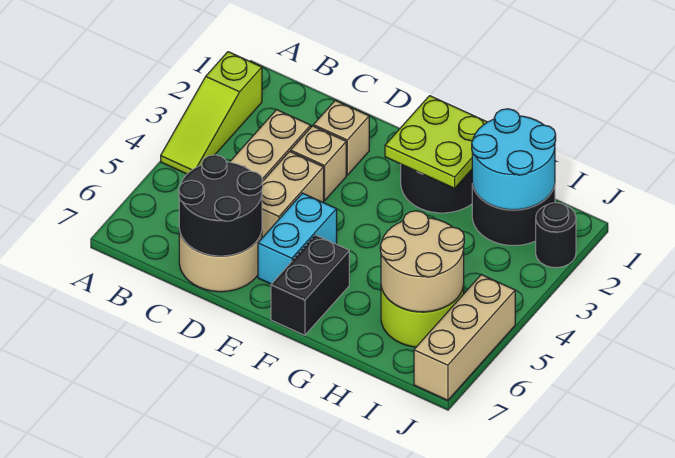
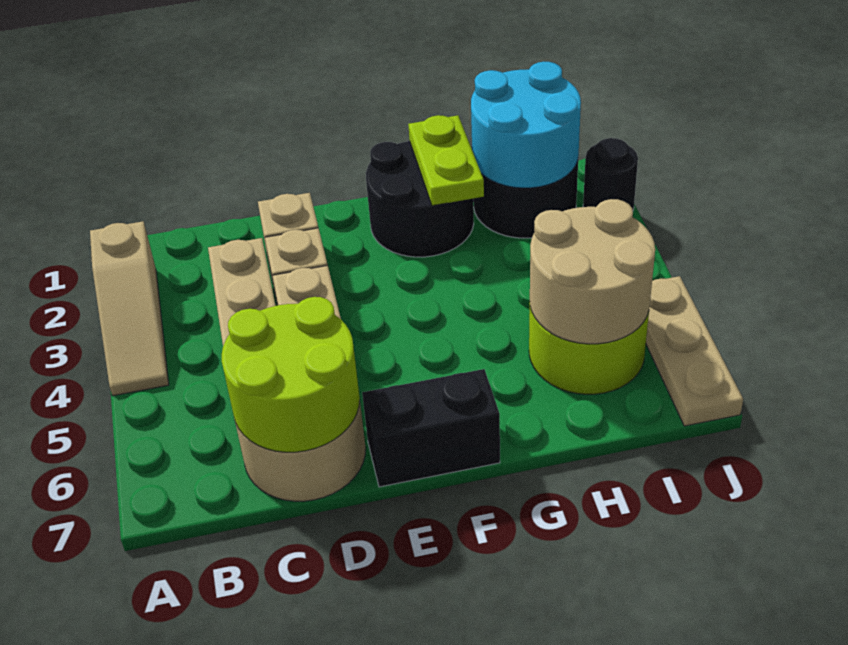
lime slope A2:A4 level 1 top 2 -> tan slope A2:A4 level 1 top 2
black round brick C6:D7 level 2 -> lime round brick C6:D7 level 2
cyan brick E5:E6 level 1 -> none
lime plate F1:G2 level 2 -> lime plate G1:G2 level 2
black brick F6:F7 level 1 -> black brick E7:F7 level 1
tan brick J5:J7 level 1 -> tan plate J5:J7 level 1

